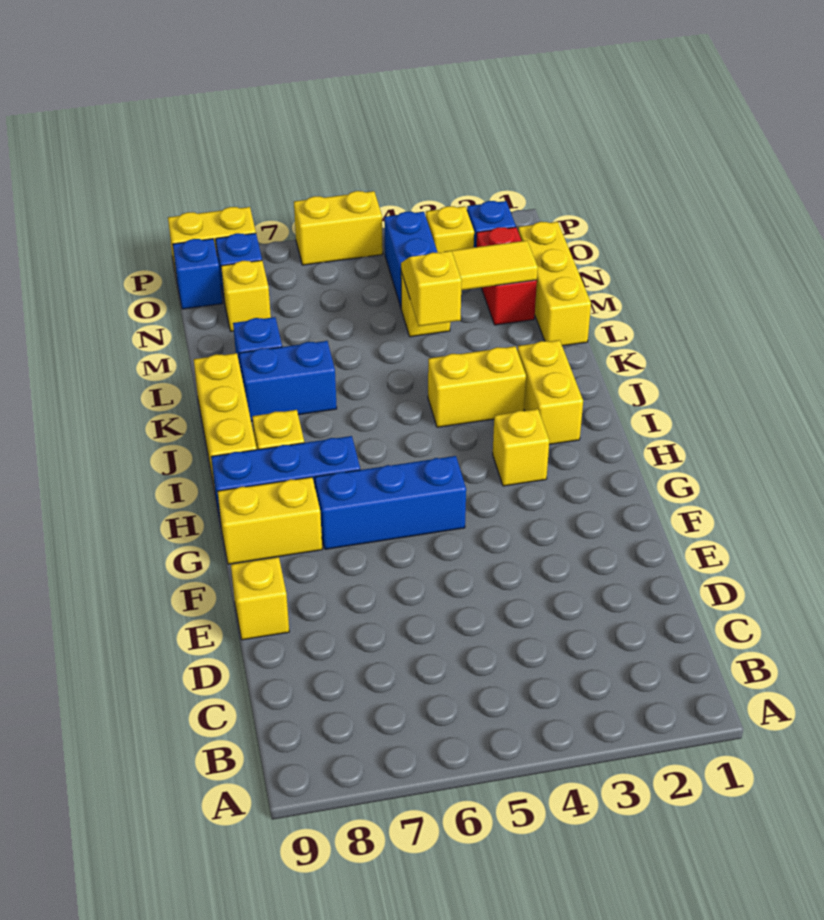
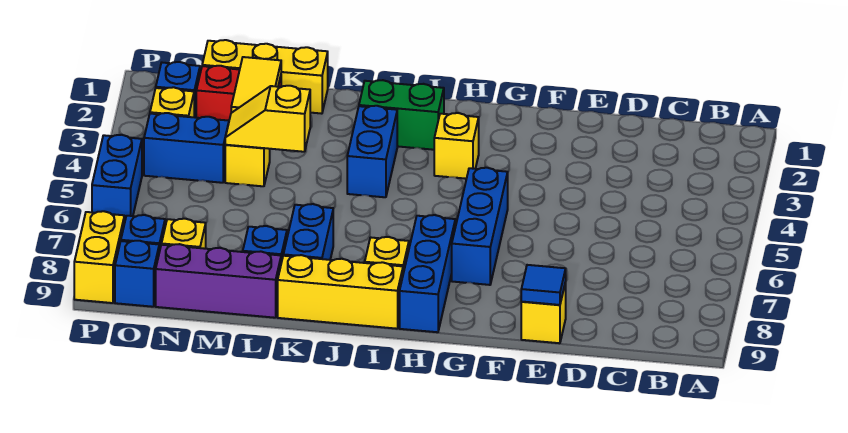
none -> blue tile E9 level 2
yellow brick G8:G9 level 1 -> none
yellow brick I2:J2 level 1 -> green brick I2:J2 level 1
yellow brick J3:J4 level 1 -> blue brick J3:J4 level 1
none -> purple brick L9:N9 level 1
yellow brick P5:P6 level 1 -> blue brick P5:P6 level 1

